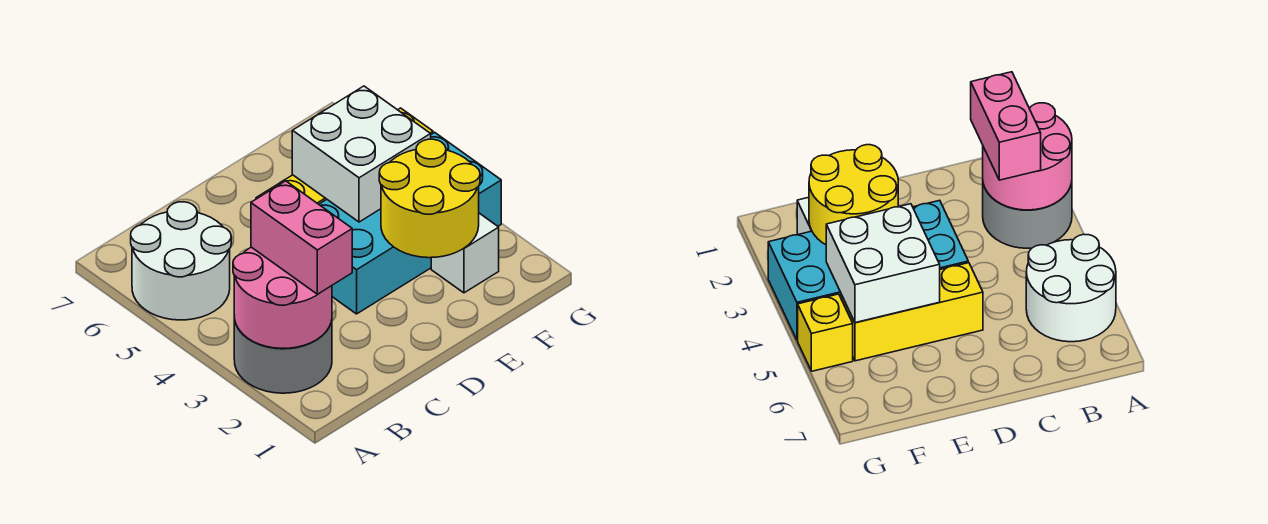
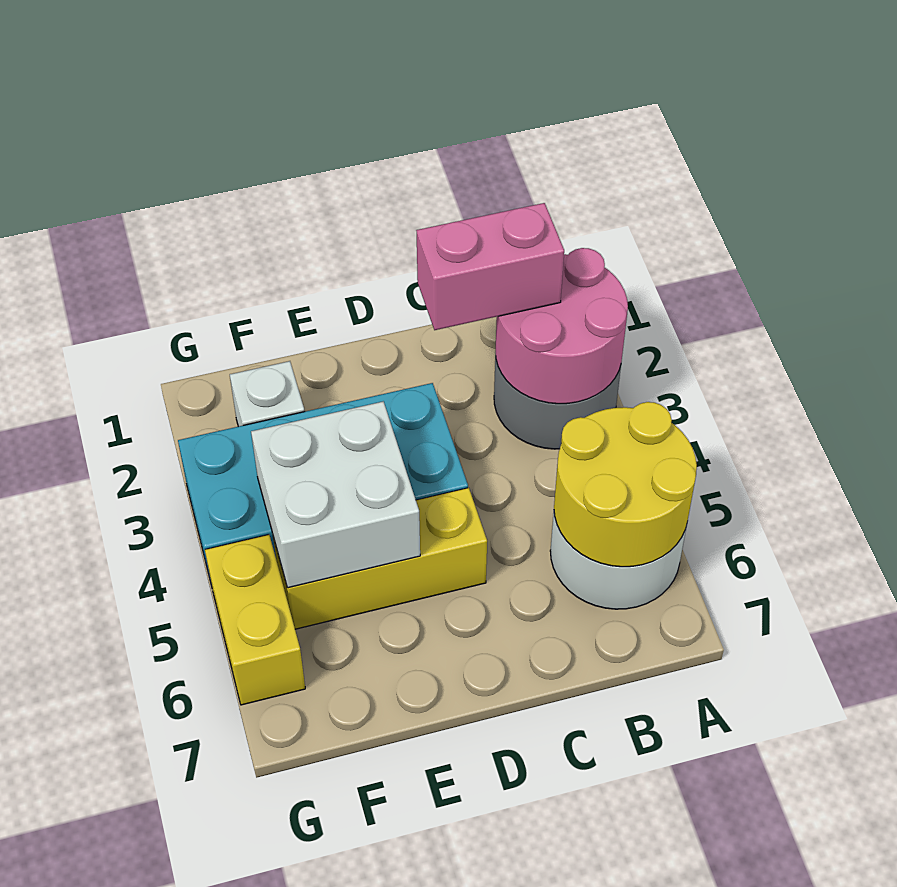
pink brick B2:B3 level 3 -> pink brick B2:C2 level 3
yellow round brick E2:F3 level 2 -> yellow round brick A5:B6 level 2
yellow brick G5 level 1 -> yellow brick G5:G6 level 1

